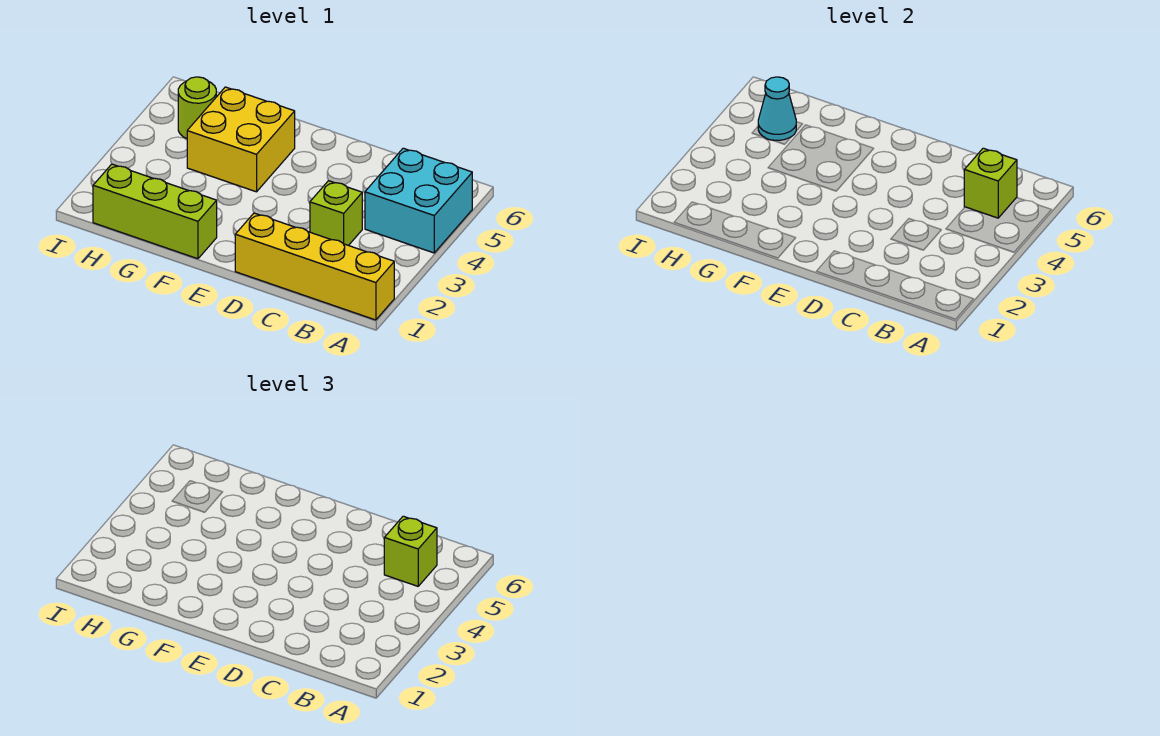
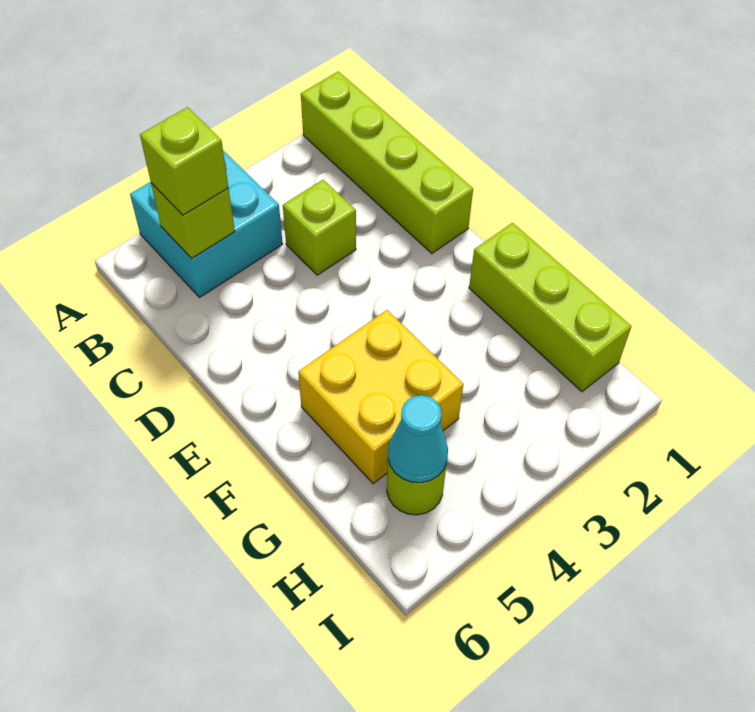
yellow brick A1:D1 level 1 -> lime brick A1:D1 level 1

